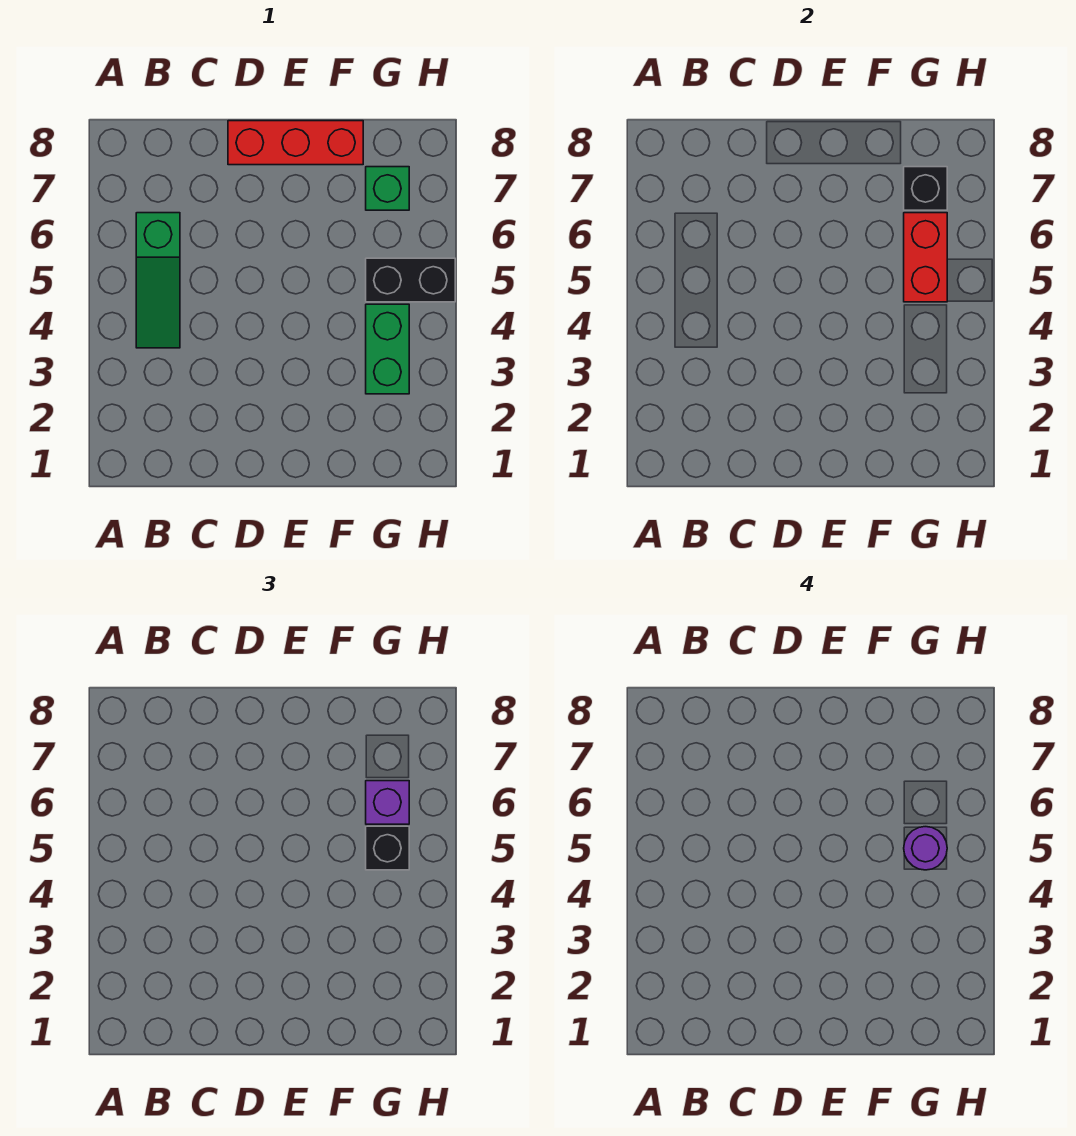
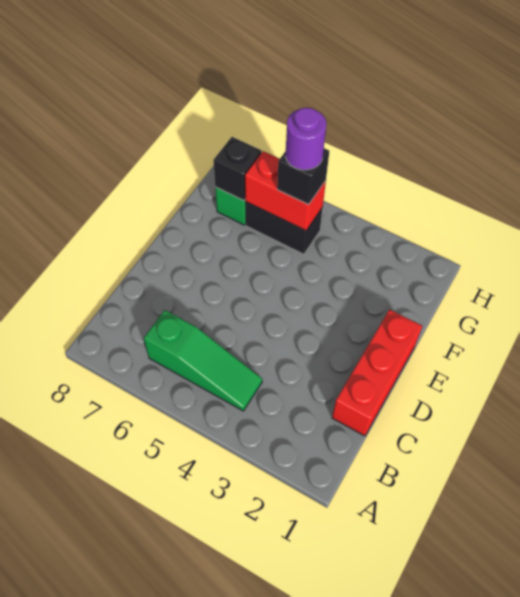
red brick D8:F8 level 1 -> red brick C1:E1 level 1
green brick G3:G4 level 1 -> none
black brick G5:H5 level 1 -> black brick G5:G6 level 1
purple brick G6 level 3 -> none

